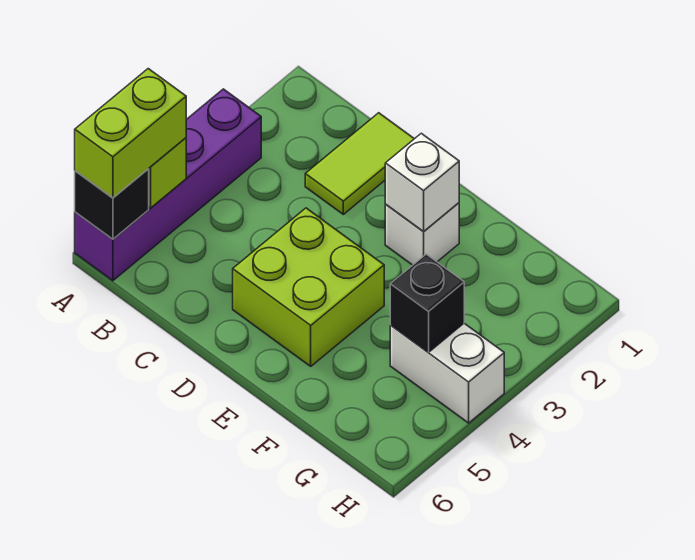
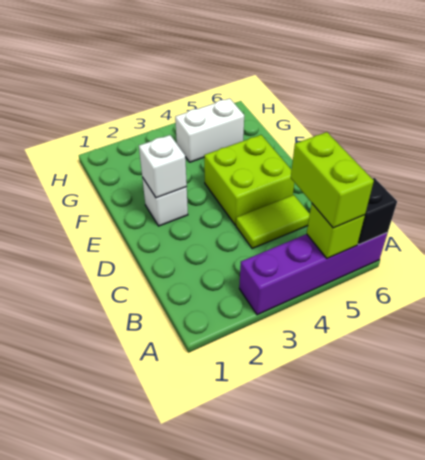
lime brick A5:A6 level 3 -> lime brick A5:B5 level 3
lime tile C1:C2 level 1 -> lime tile C4:C5 level 1
white brick G4:H4 level 1 -> white brick G4:G5 level 1
black brick G4 level 2 -> none

